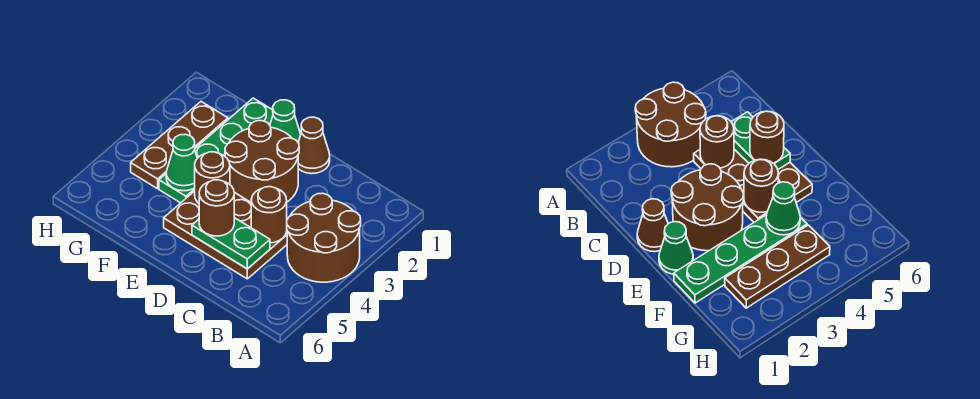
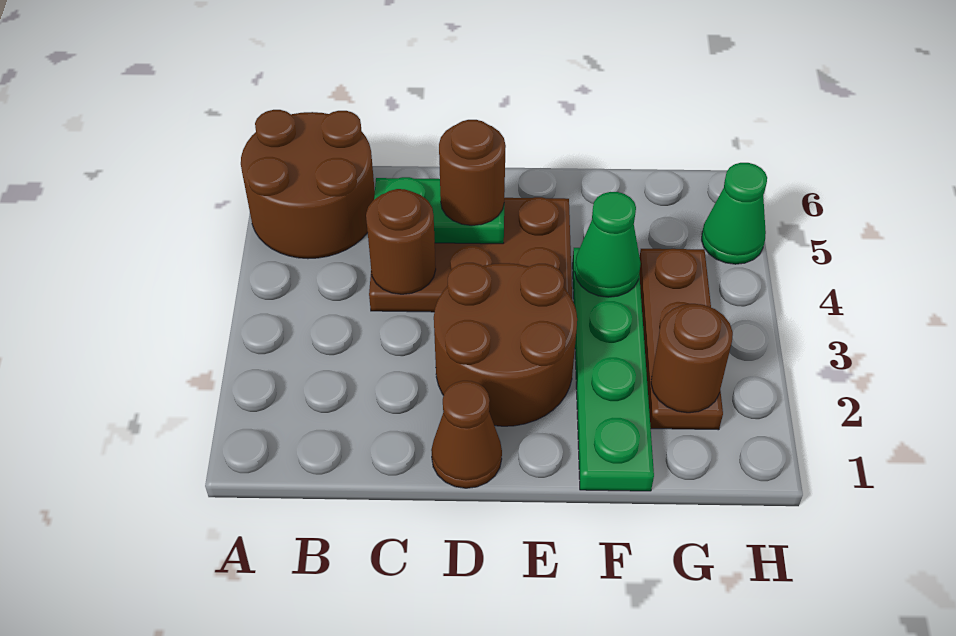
brown round brick A3:B4 level 1 -> brown round brick A5:B6 level 1
green cone E1 level 1 -> green cone H5 level 1
brown round brick E4 level 2 -> brown round brick G2 level 2

